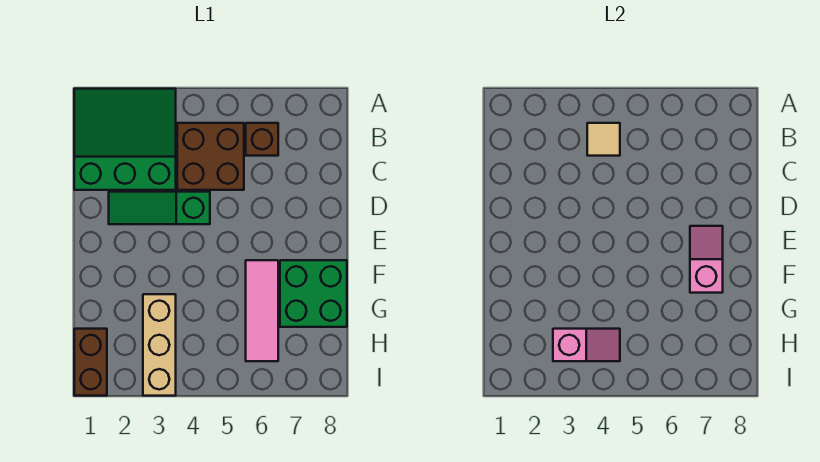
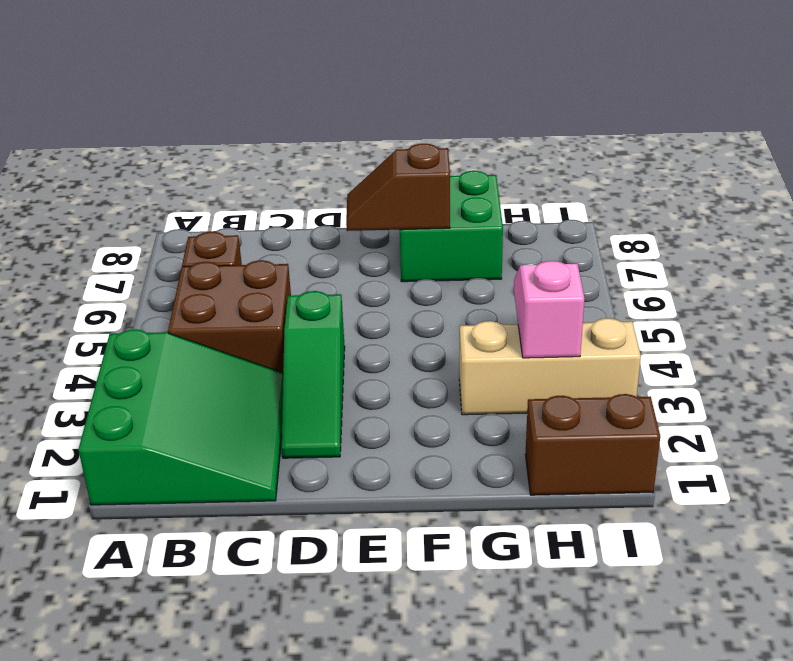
green slope A1:C3 level 1 top C -> green slope A1:C3 level 1 top A
tan tile B4 level 2 -> none
pink slope E7:F7 level 2 top F -> brown slope E7:F7 level 2 top F
pink tile F6:H6 level 1 -> none

